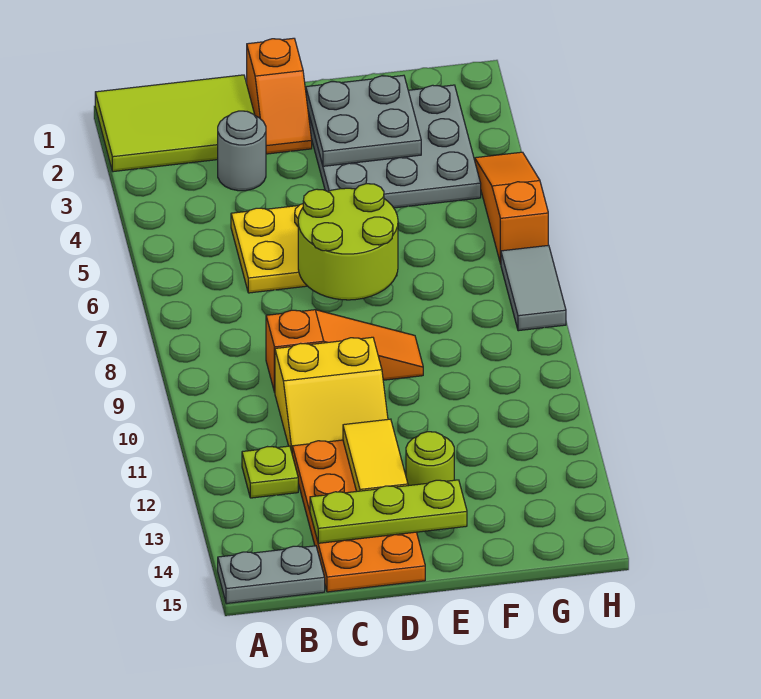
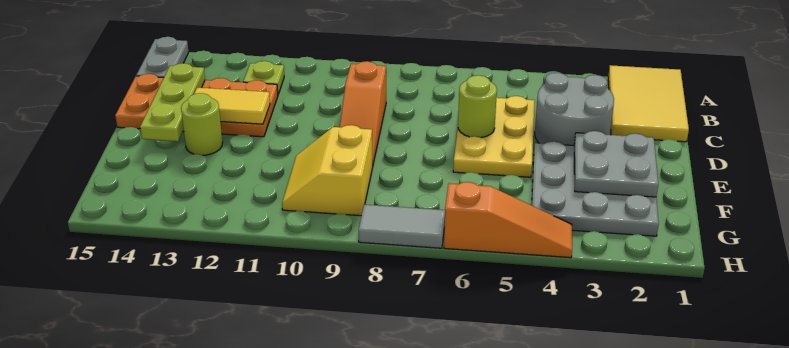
lime tile A1:C2 level 1 -> yellow tile A1:C2 level 1
grey round brick C3 level 1 -> grey round brick C3:D4 level 1
yellow slope C10:D11 level 1 top 10 -> yellow slope F9:G10 level 1 top 9
orange slope D1:D2 level 1 top 1 -> none
lime round brick D6:E7 level 2 -> lime round brick D6 level 2

